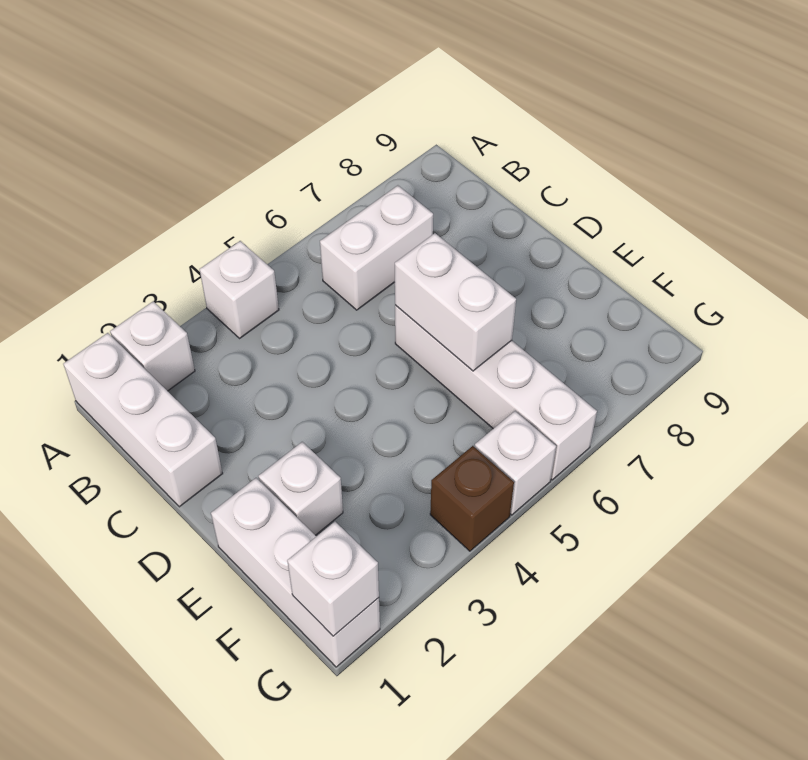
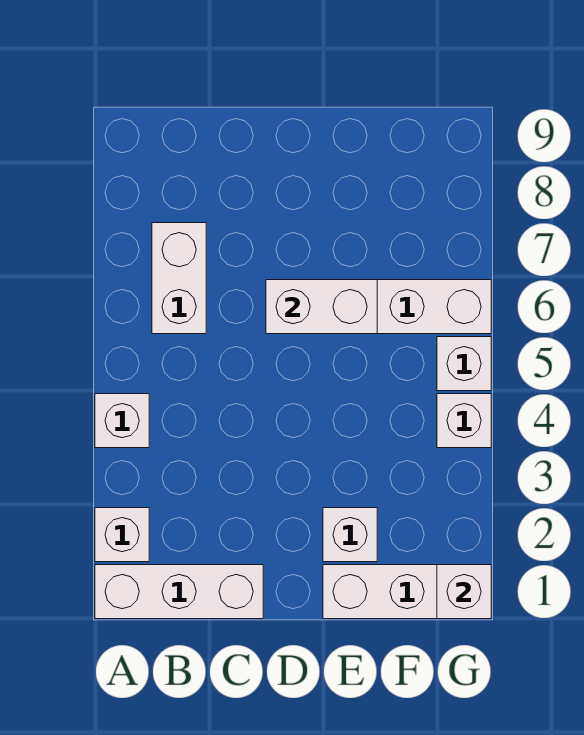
brown brick G4 level 1 -> white brick G4 level 1

